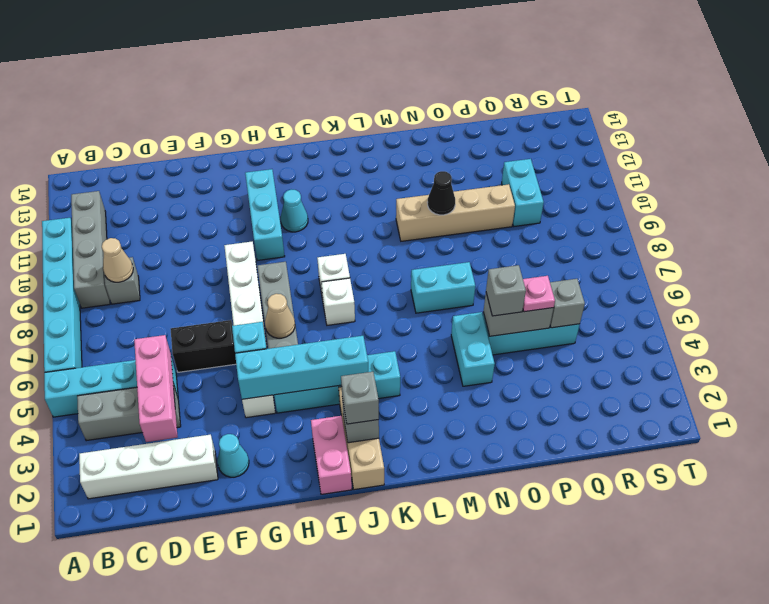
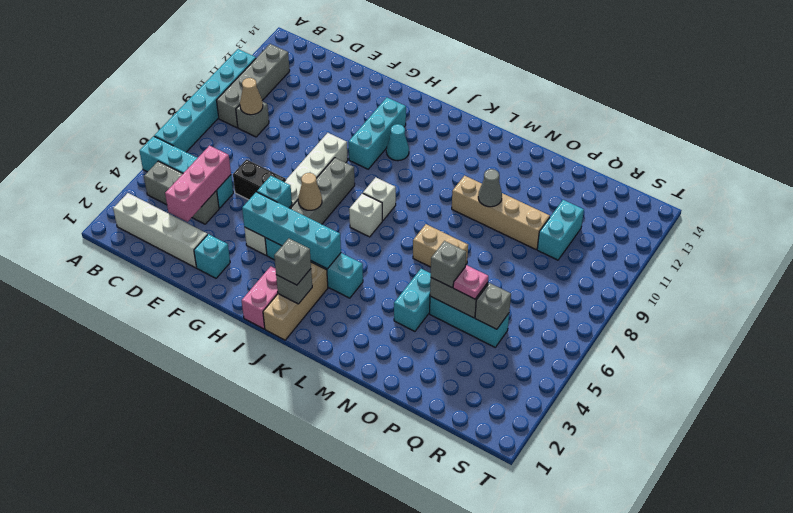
cyan cone F2 level 1 -> cyan brick F2 level 1
cyan brick M7:N7 level 1 -> tan brick M7:N7 level 1
black cone N10 level 2 -> grey cone N10 level 2

